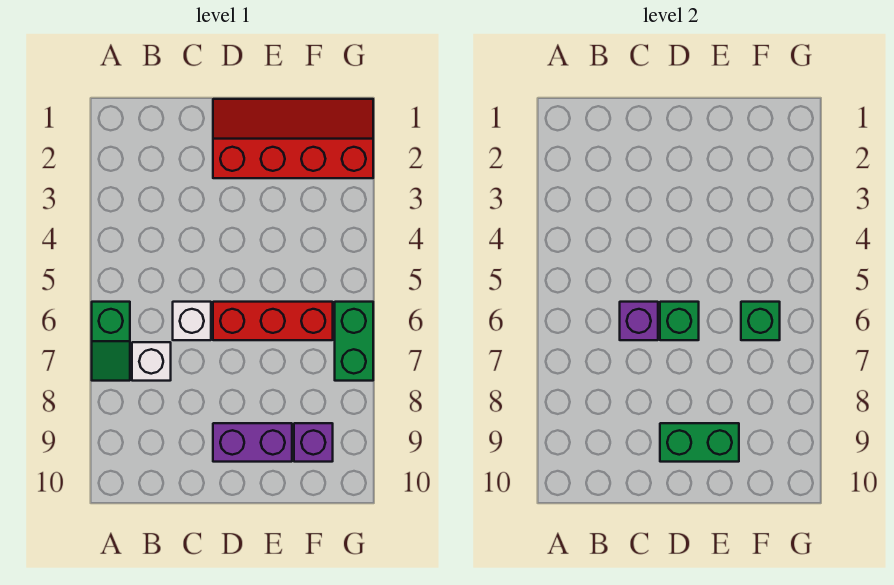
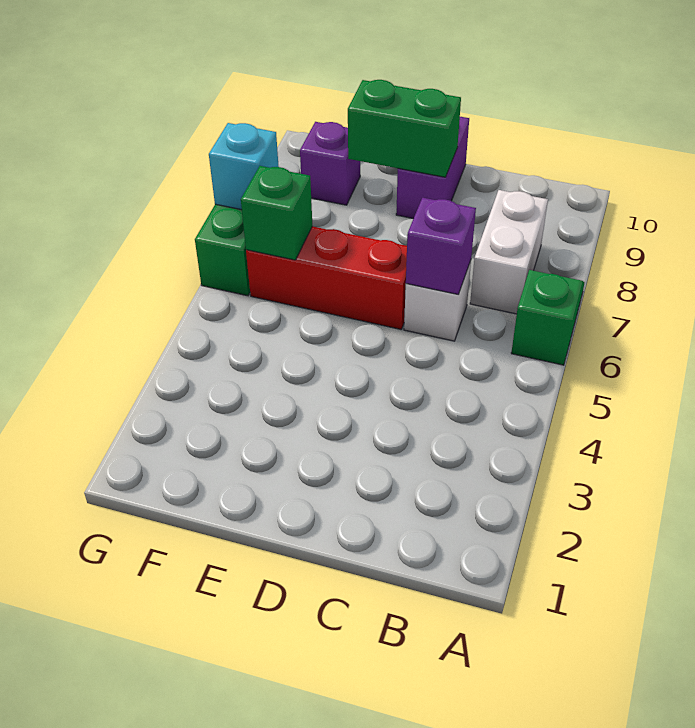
white brick B7 level 1 -> white brick B7:B8 level 1
red slope D1:G2 level 1 top 2 -> none
green brick D6 level 2 -> none
purple brick D9:E9 level 1 -> purple brick D9:D10 level 1
none -> cyan brick G7 level 2

